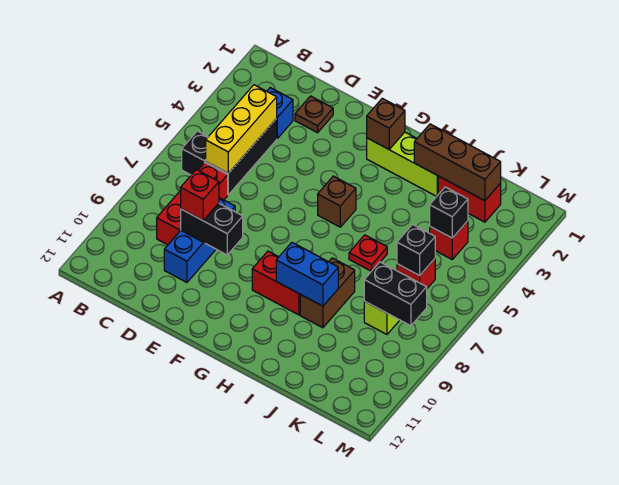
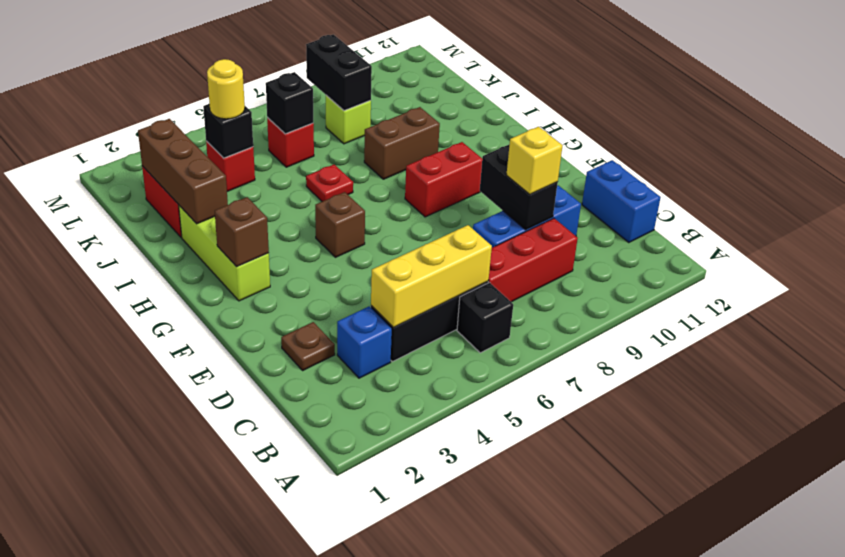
red brick D9 level 3 -> yellow brick D9 level 3
red brick G9:H9 level 1 -> red brick G8:G9 level 1
blue brick H9:I9 level 2 -> blue brick C12:D12 level 1
none -> yellow round brick K4 level 3

